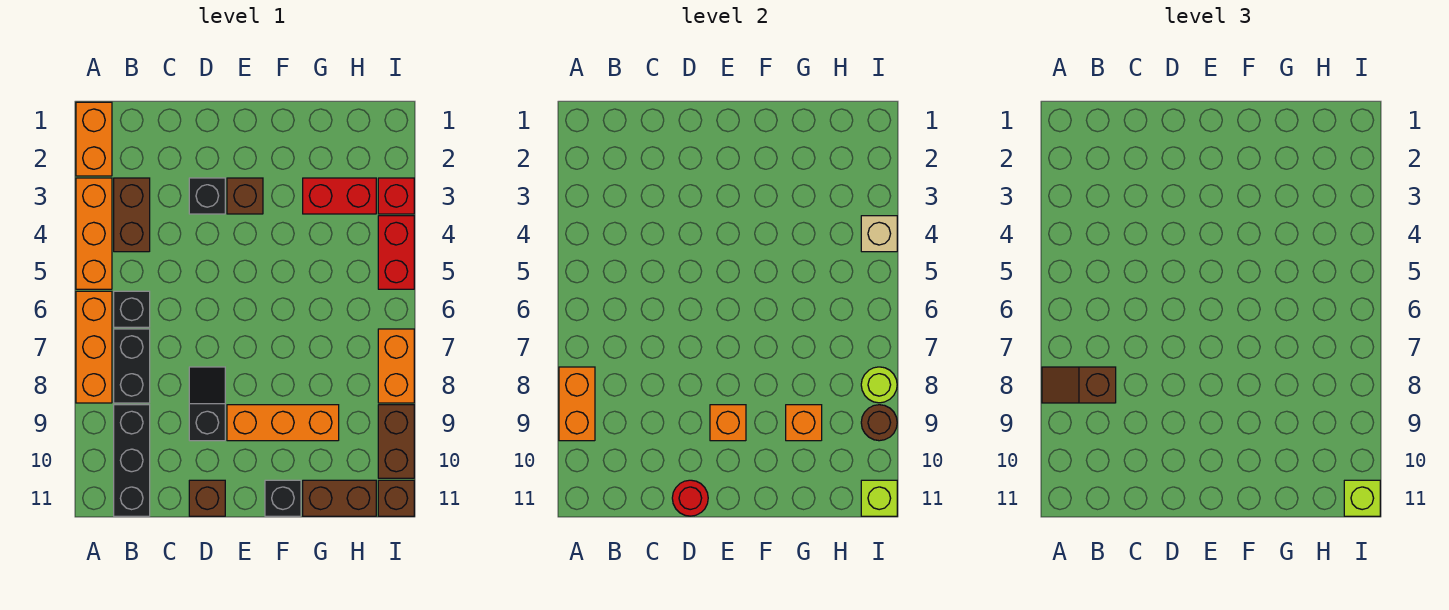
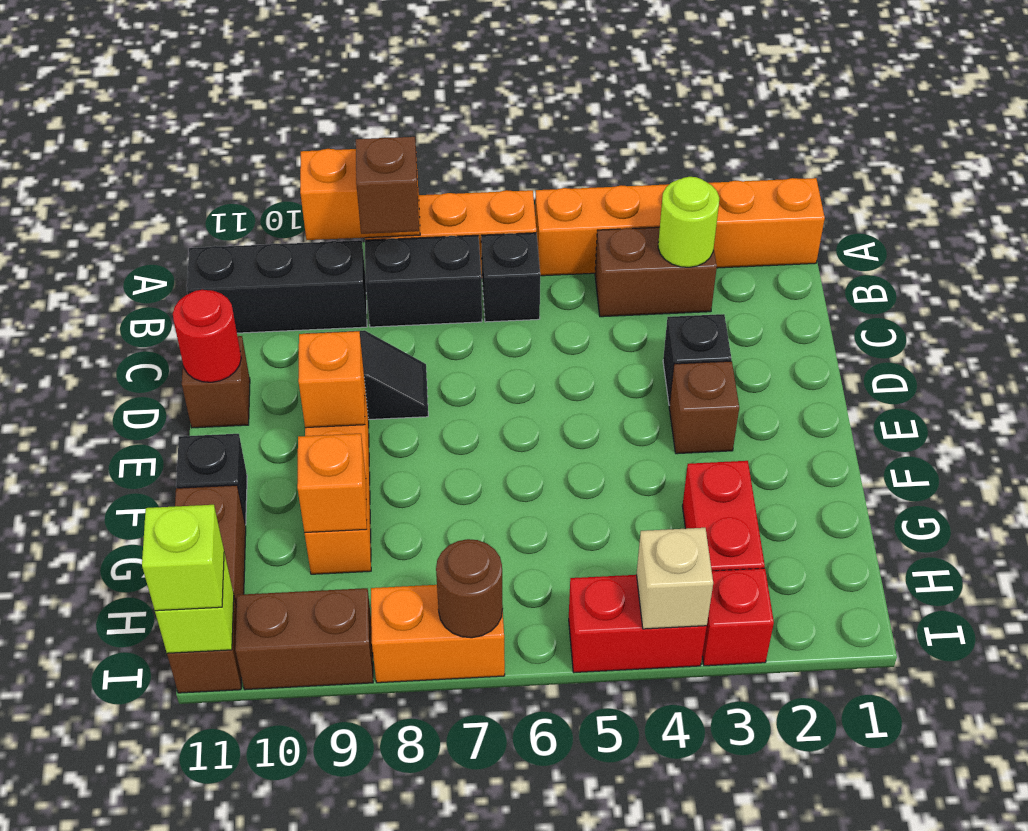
lime round brick I8 level 2 -> lime round brick B3 level 2
brown round brick I9 level 2 -> brown round brick I7 level 2

